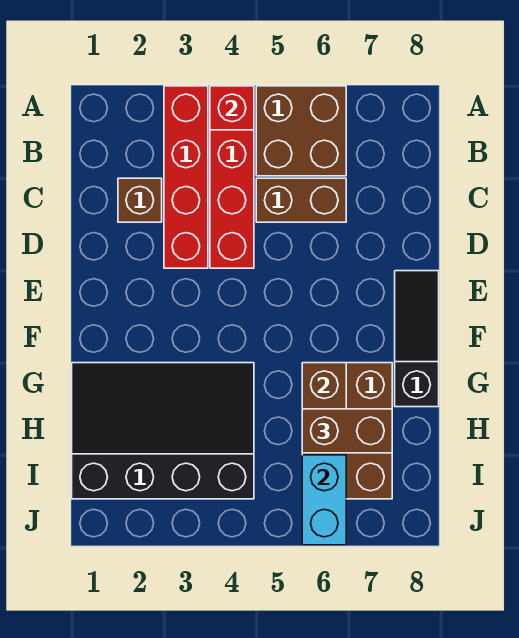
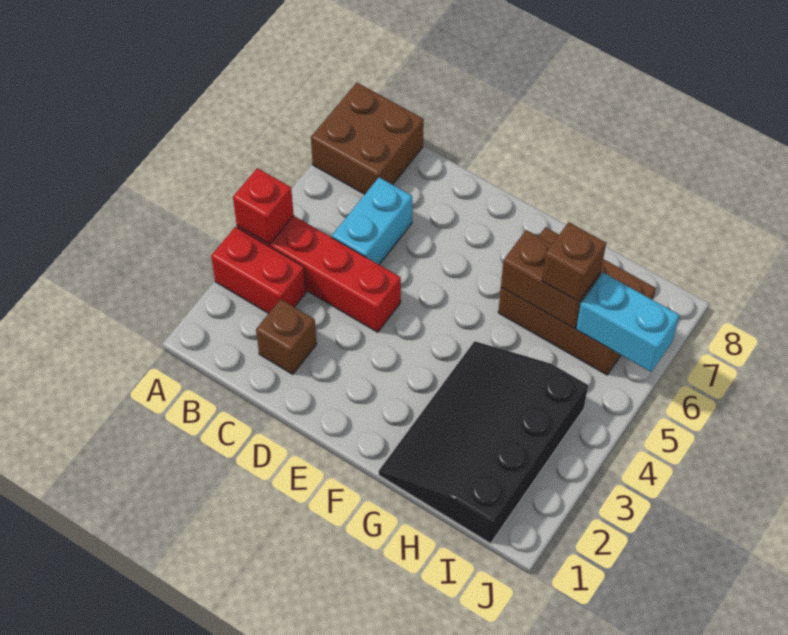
red brick A3:D3 level 1 -> red brick A3:B3 level 1
brown brick A5:B6 level 1 -> brown brick A7:B8 level 1
brown brick C5:C6 level 1 -> cyan brick C5:C6 level 1
black slope E8:G8 level 1 top G -> none
brown brick H6:H7 level 3 -> brown brick H6 level 3

